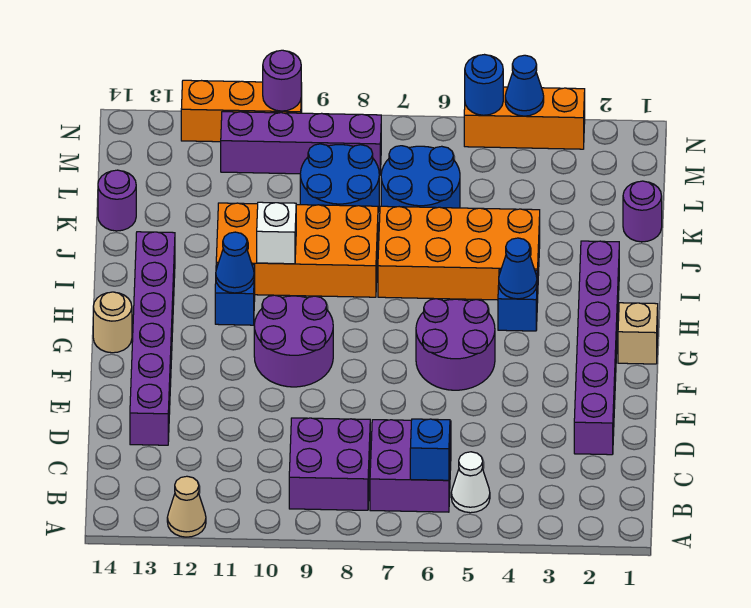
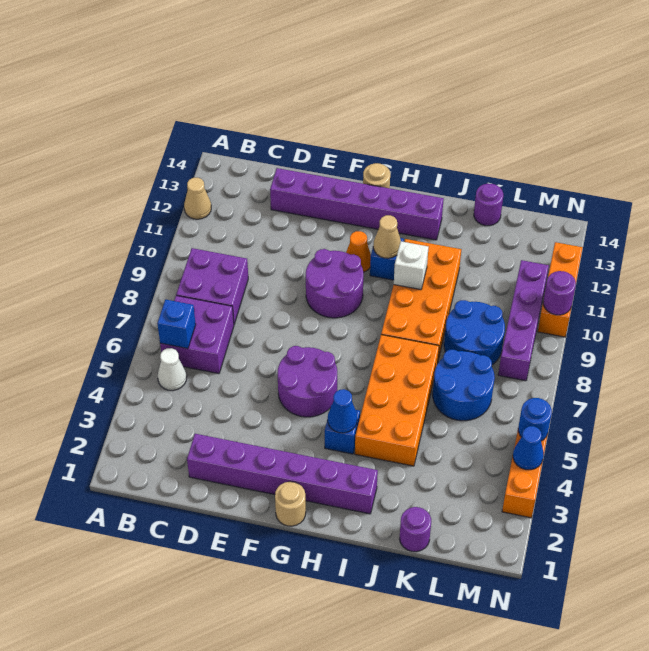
tan brick G1 level 1 -> tan round brick G1 level 1
none -> orange cone G11 level 1
blue cone H11 level 2 -> tan cone H11 level 2

